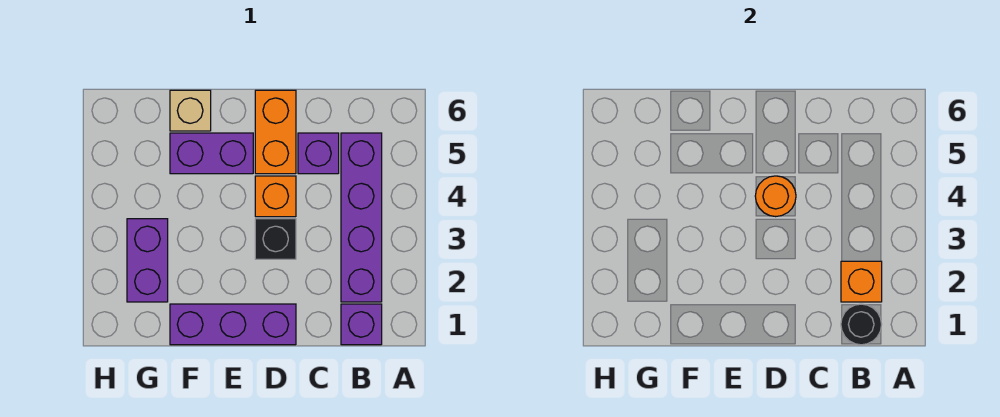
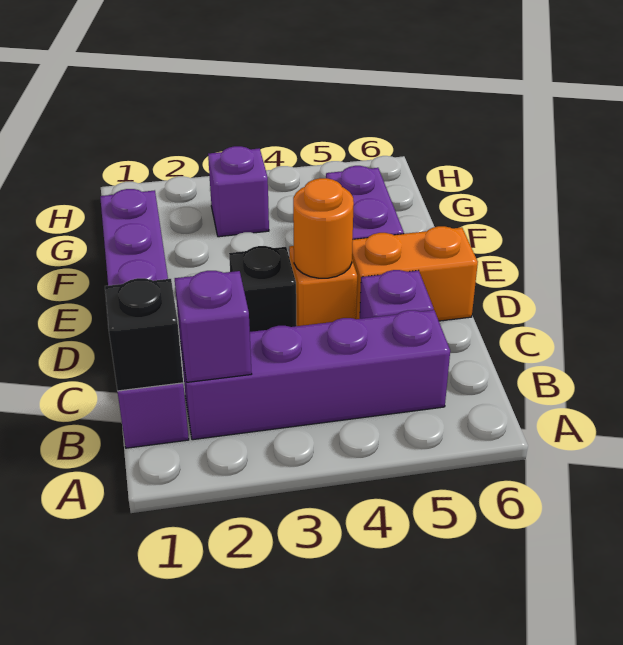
black round brick B1 level 2 -> black brick B1 level 2
orange brick B2 level 2 -> purple brick B2 level 2
tan brick F6 level 1 -> none
purple brick G2:G3 level 1 -> purple brick G3 level 1

